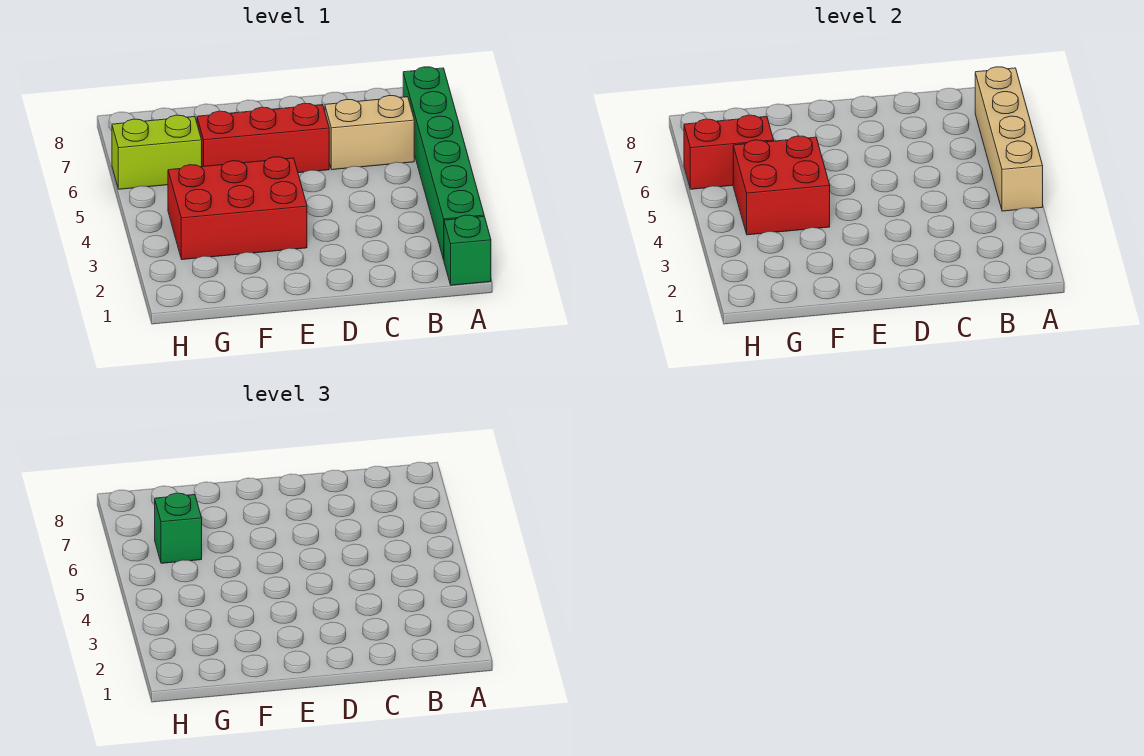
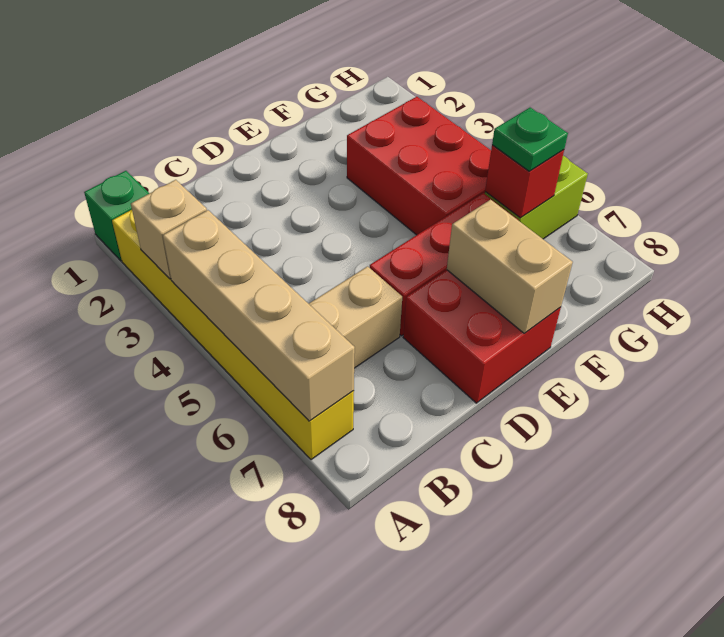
green brick A2:A7 level 1 -> yellow brick A2:A7 level 1
none -> tan brick A3 level 2
red brick E3:G4 level 1 -> red brick F3:G5 level 1
none -> tan brick E7:E8 level 2
red brick F4:G5 level 2 -> red brick D7:E8 level 1
red brick G6:H6 level 2 -> red brick G6 level 2
green brick G6 level 3 -> green plate G6 level 3

